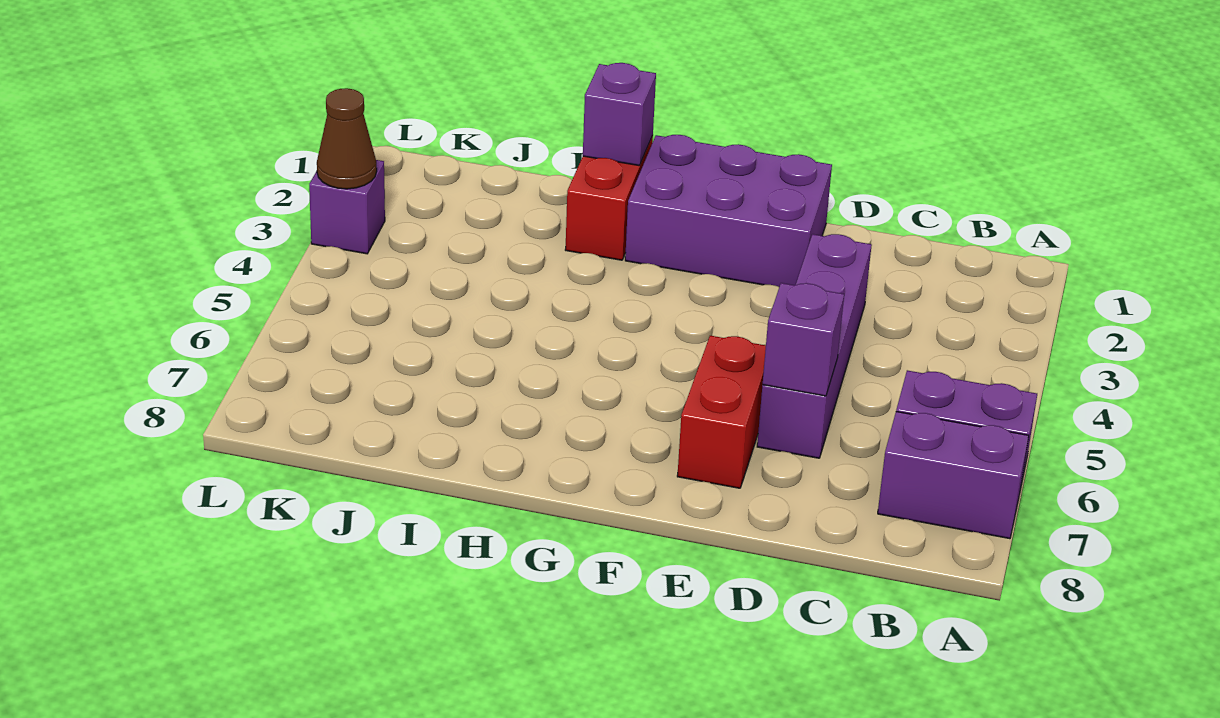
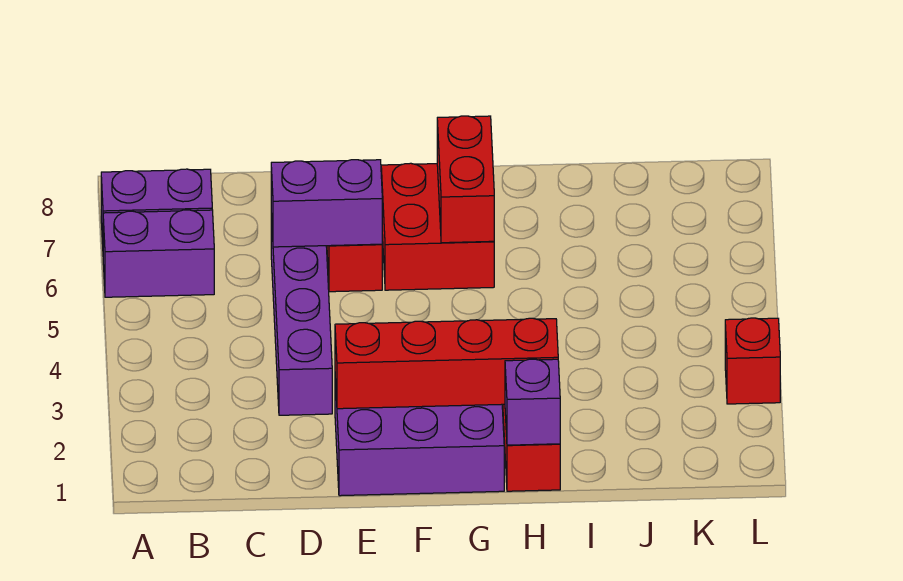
purple brick D6 level 2 -> purple brick D6:E6 level 2
none -> red brick E2:H2 level 2
none -> red brick F6:G7 level 1
none -> red brick G6:G7 level 2
purple brick L3 level 1 -> red brick L3 level 1
brown cone L3 level 2 -> none

